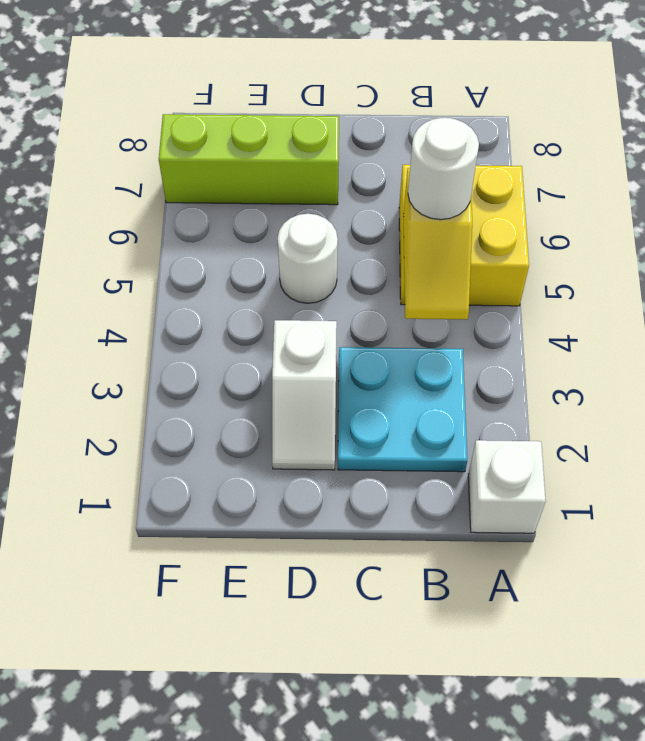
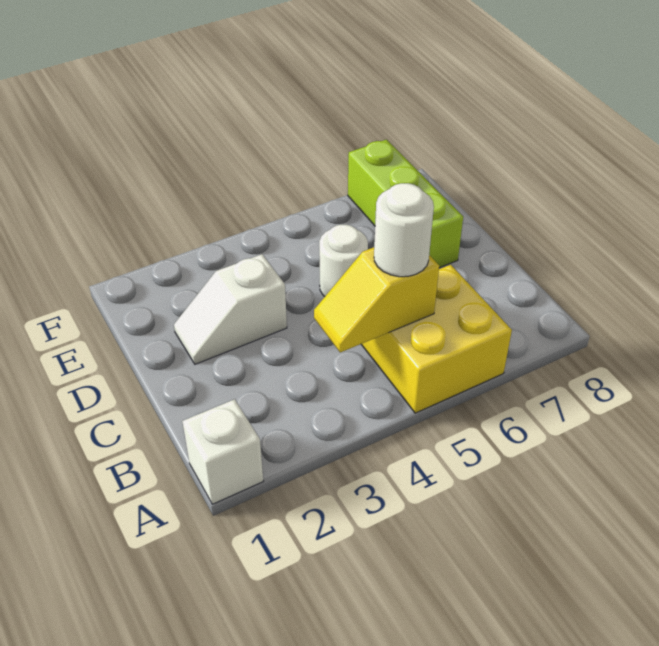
cyan plate B2:C3 level 1 -> none

